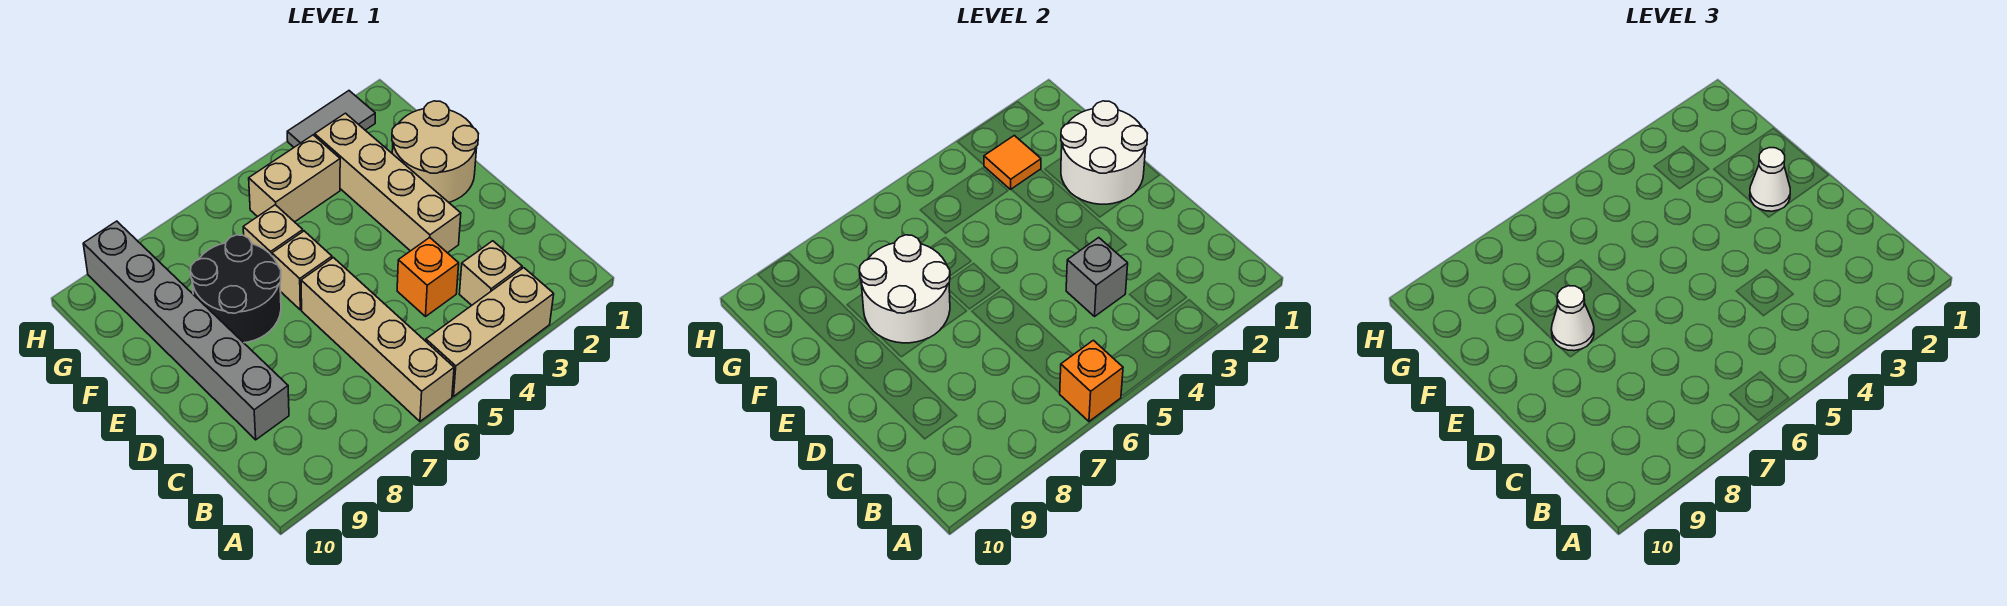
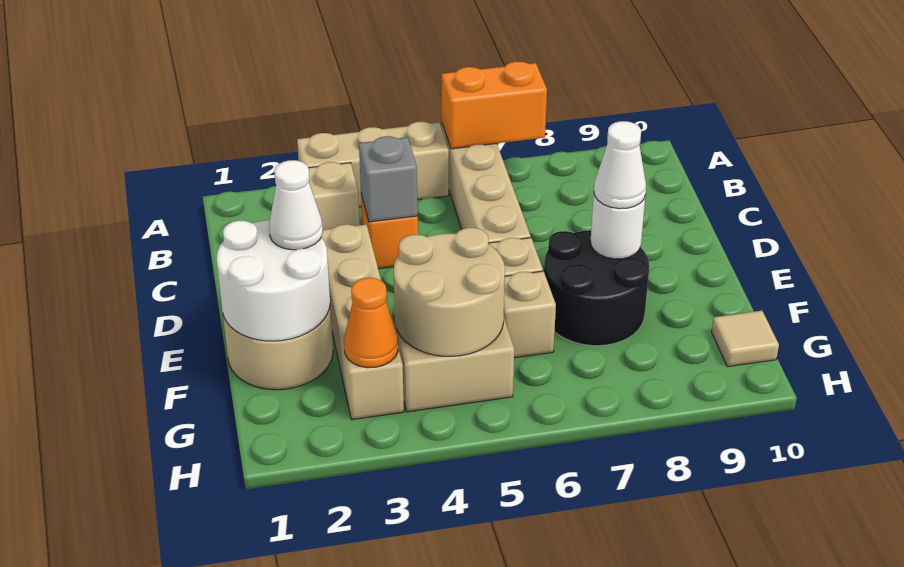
orange brick A6 level 2 -> orange brick A6:A7 level 2
grey brick C9:H9 level 1 -> none
white round brick E7:F8 level 2 -> white round brick E8 level 2
none -> tan round brick F4:G5 level 2
orange tile G3 level 2 -> orange cone G3 level 2
none -> tan tile G10 level 1
grey tile H2:H3 level 1 -> none

